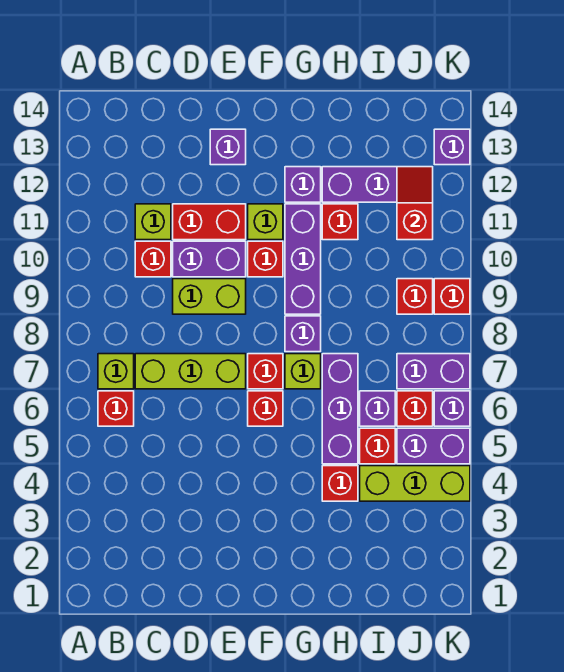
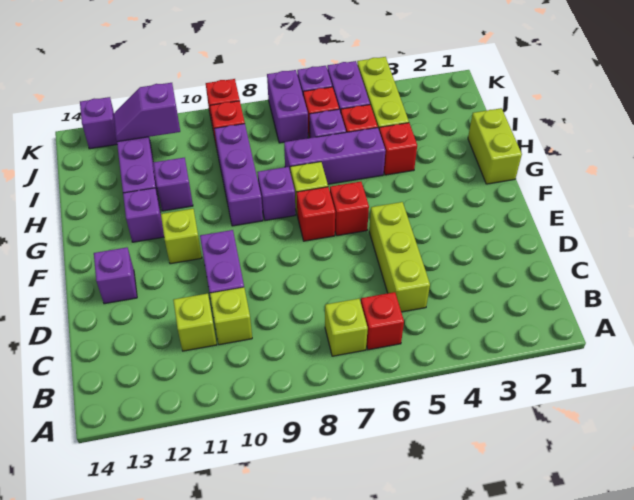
lime brick C7:E7 level 1 -> lime brick C5:E5 level 1
red brick C10 level 1 -> lime brick C10 level 1
lime brick D9:E9 level 1 -> lime brick G1:H1 level 1
red brick D11:E11 level 1 -> none
red brick F10 level 1 -> none
purple brick G9:G11 level 1 -> purple brick G9:I9 level 1
red brick H11 level 1 -> purple brick H11 level 1
red slope J11:J12 level 2 top 11 -> purple slope J11:J12 level 2 top 11

